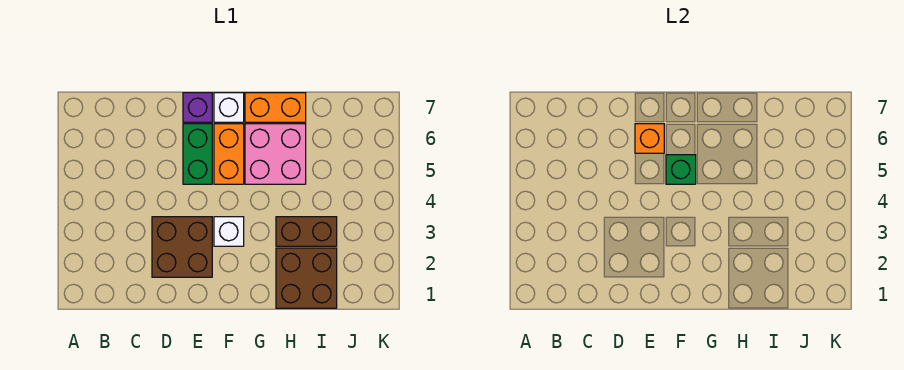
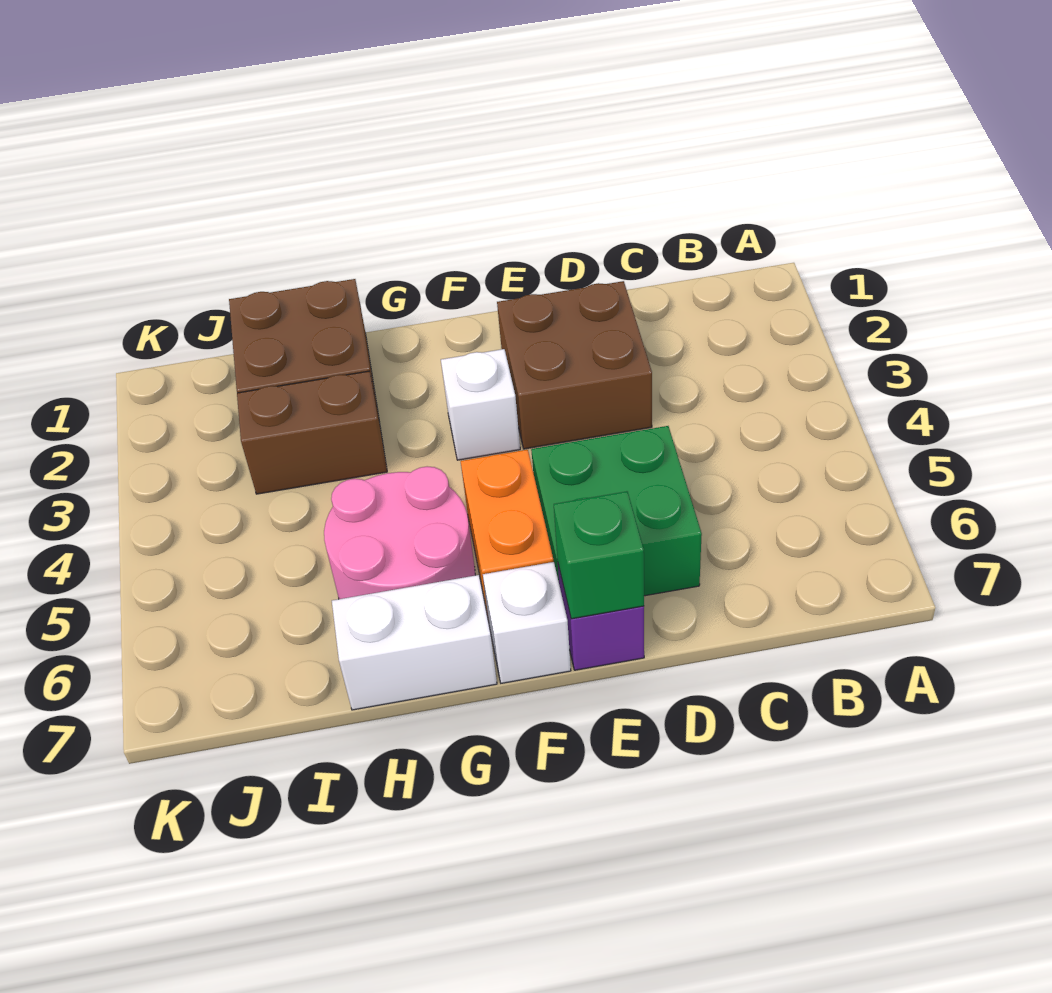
green brick E5:E6 level 1 -> green brick D5:E6 level 1
orange brick E6 level 2 -> none
green brick F5 level 2 -> green brick E7 level 2
pink brick G5:H6 level 1 -> pink round brick G5:H6 level 1
orange brick G7:H7 level 1 -> white brick G7:H7 level 1

